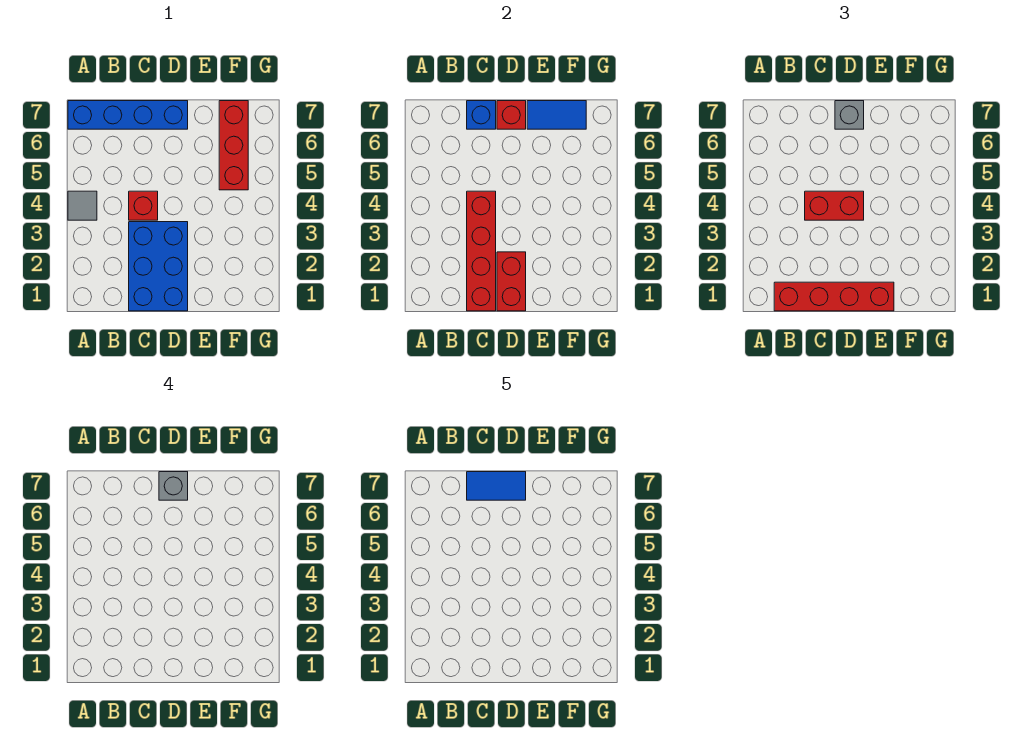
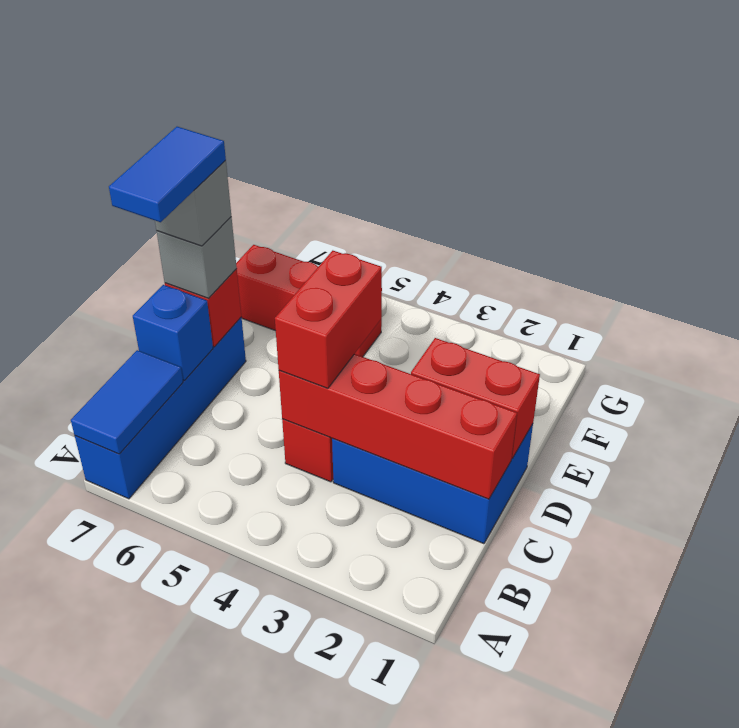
grey tile A4 level 1 -> none
red brick B1:E1 level 3 -> none
blue tile E7:F7 level 2 -> blue tile A7:B7 level 2

